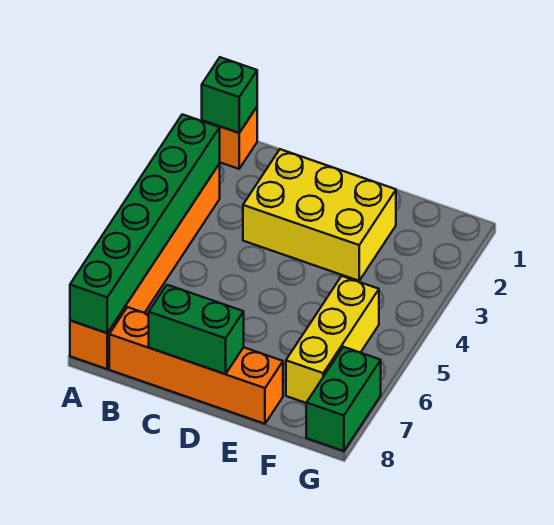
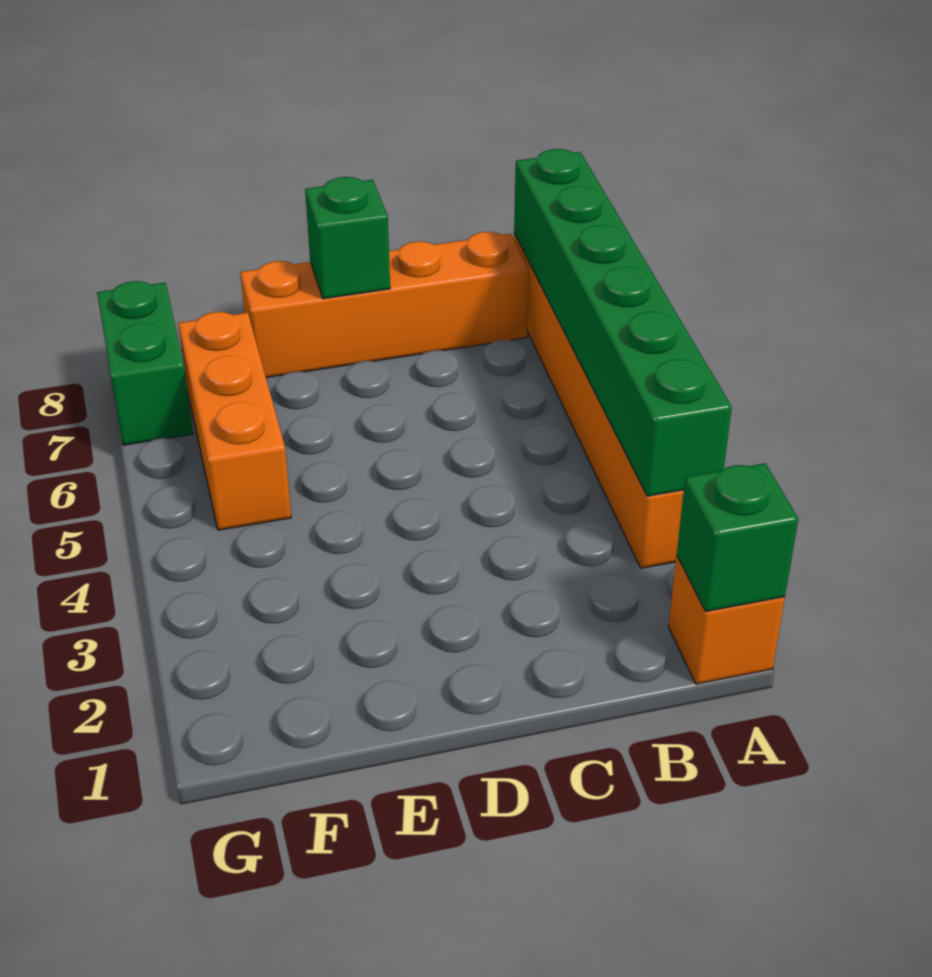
yellow brick C2:E3 level 1 -> none
green brick C8:D8 level 2 -> green brick D8 level 2
yellow brick F5:F7 level 1 -> orange brick F5:F7 level 1

